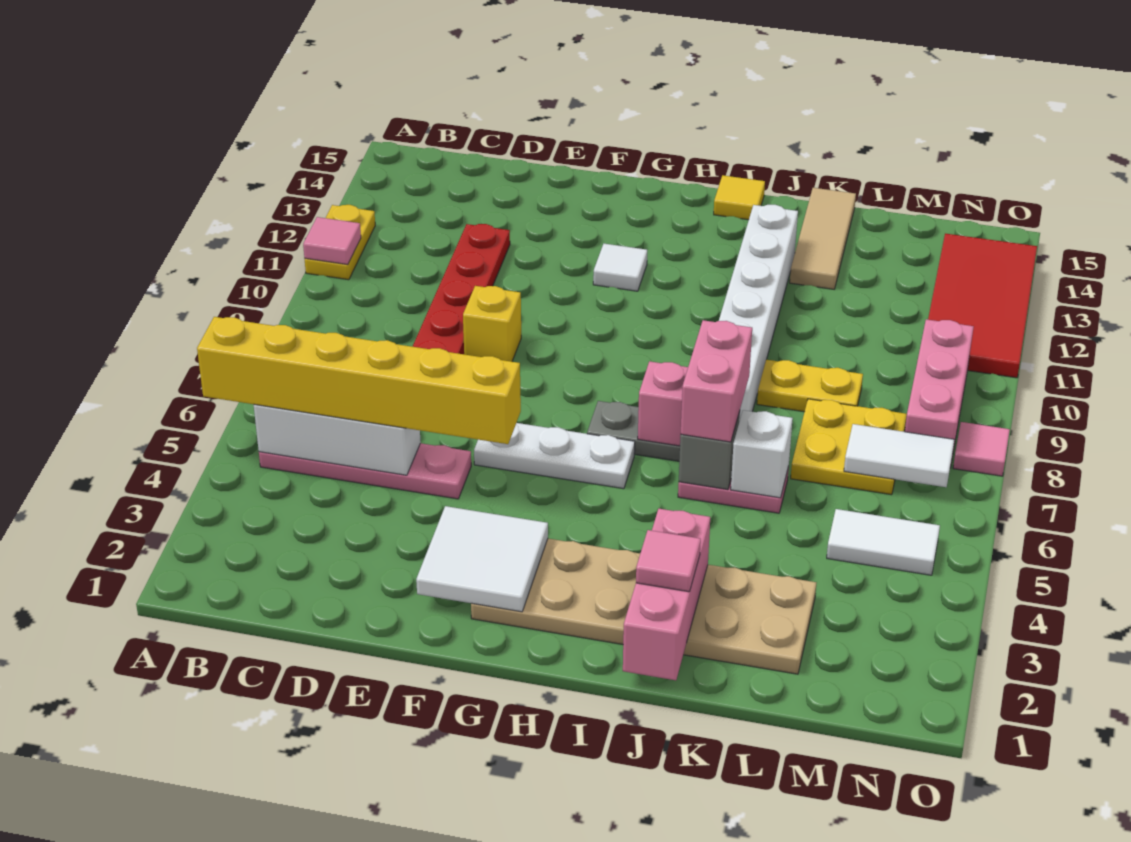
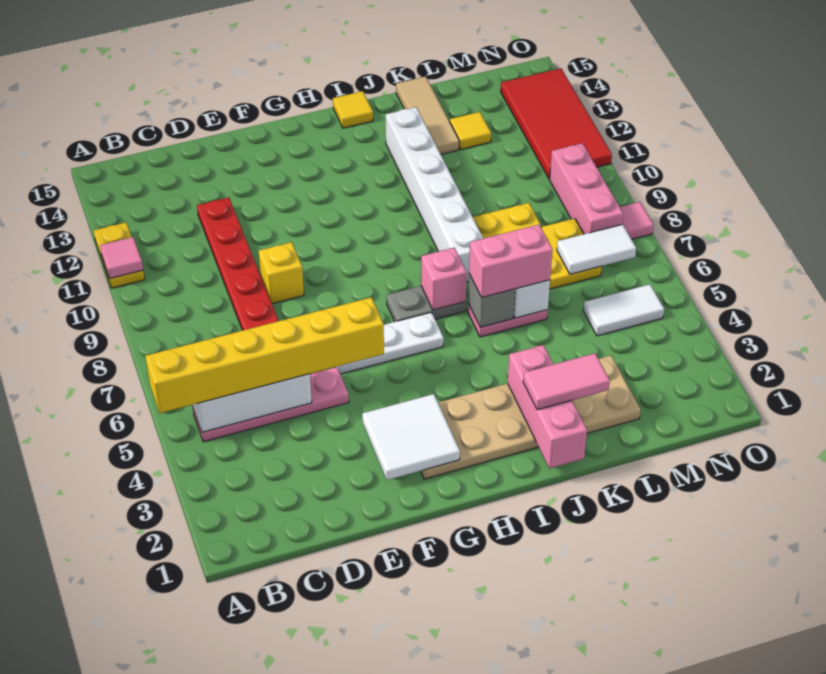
white tile G12 level 1 -> none
pink tile J2 level 3 -> pink tile J2:K2 level 3
pink brick J6:J7 level 3 -> pink brick J6:K6 level 3
none -> yellow tile L13 level 1

